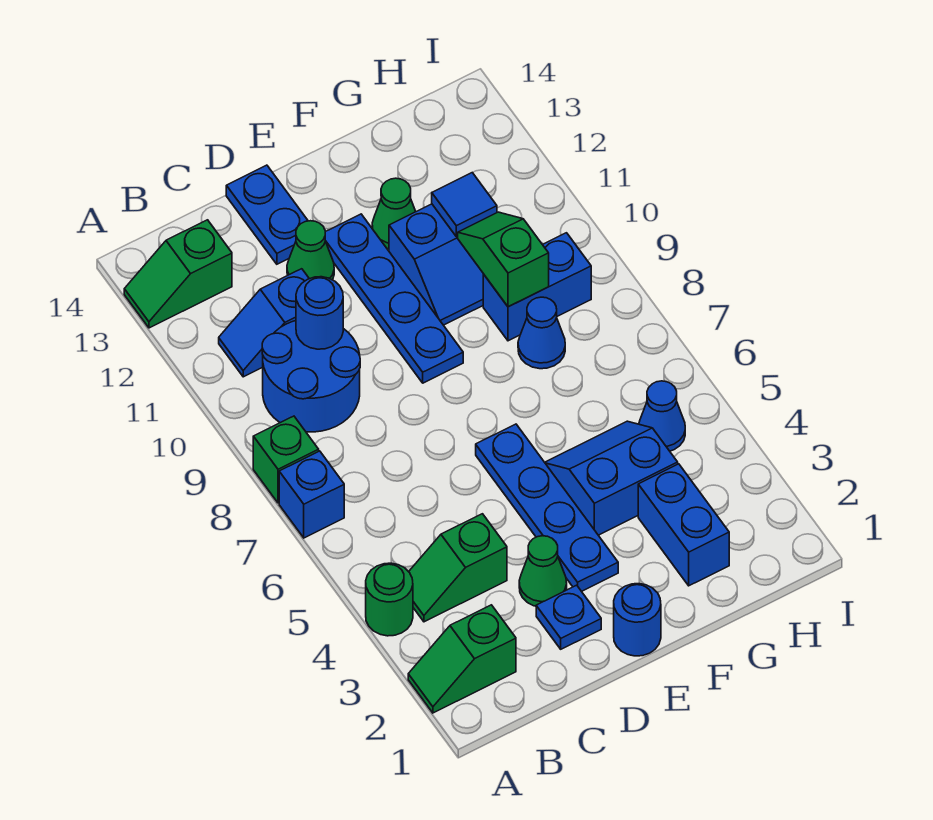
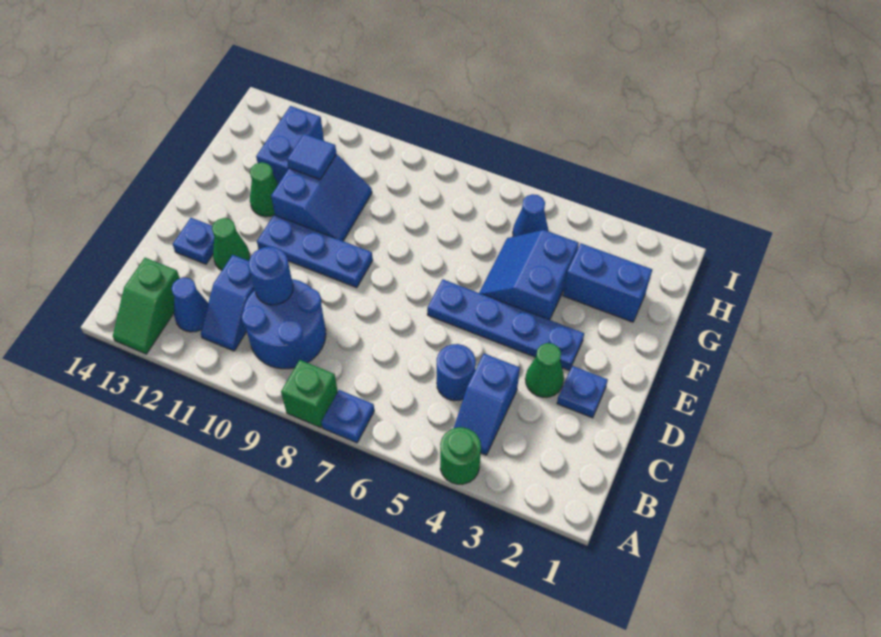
green slope A2:B2 level 1 top B -> none
blue brick A7 level 1 -> blue plate A7 level 1
green slope B4:C4 level 1 top C -> blue slope B4:C4 level 1 top C
blue plate D13:D14 level 1 -> blue plate D13 level 1
blue round brick E1 level 1 -> blue round brick C5 level 1
blue plate E9:E12 level 1 -> blue plate E9:E11 level 1
blue cone G8 level 1 -> blue cone B12 level 1
blue brick G9:H9 level 1 -> blue brick G12:H12 level 1
green slope G9:G10 level 2 top 9 -> none

